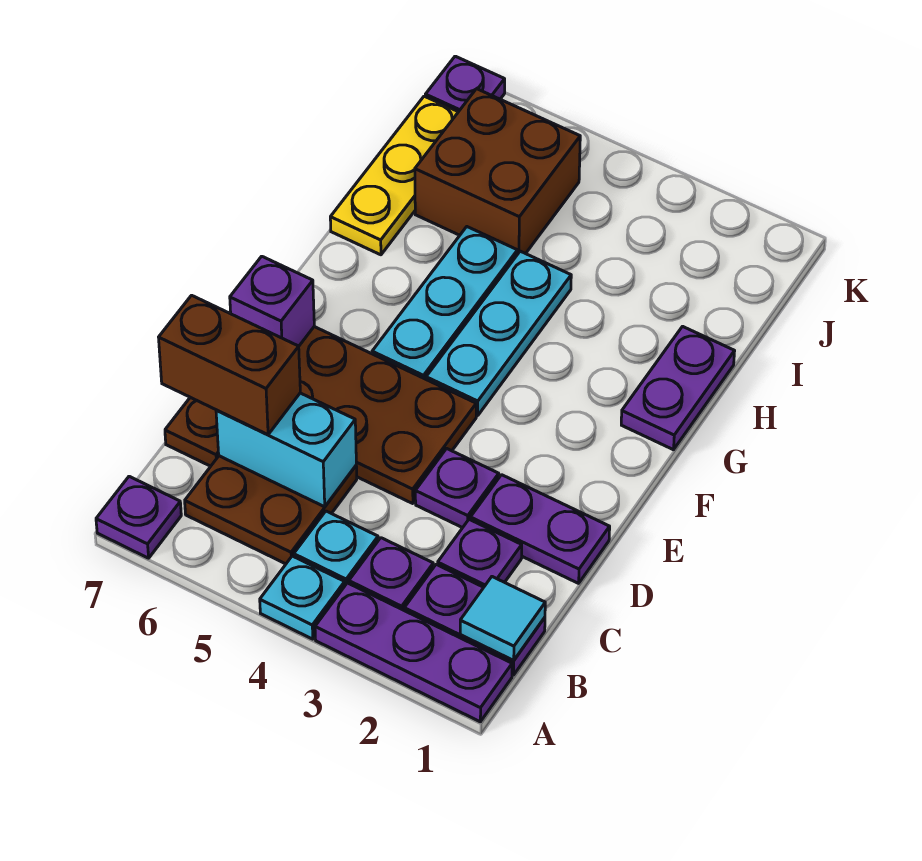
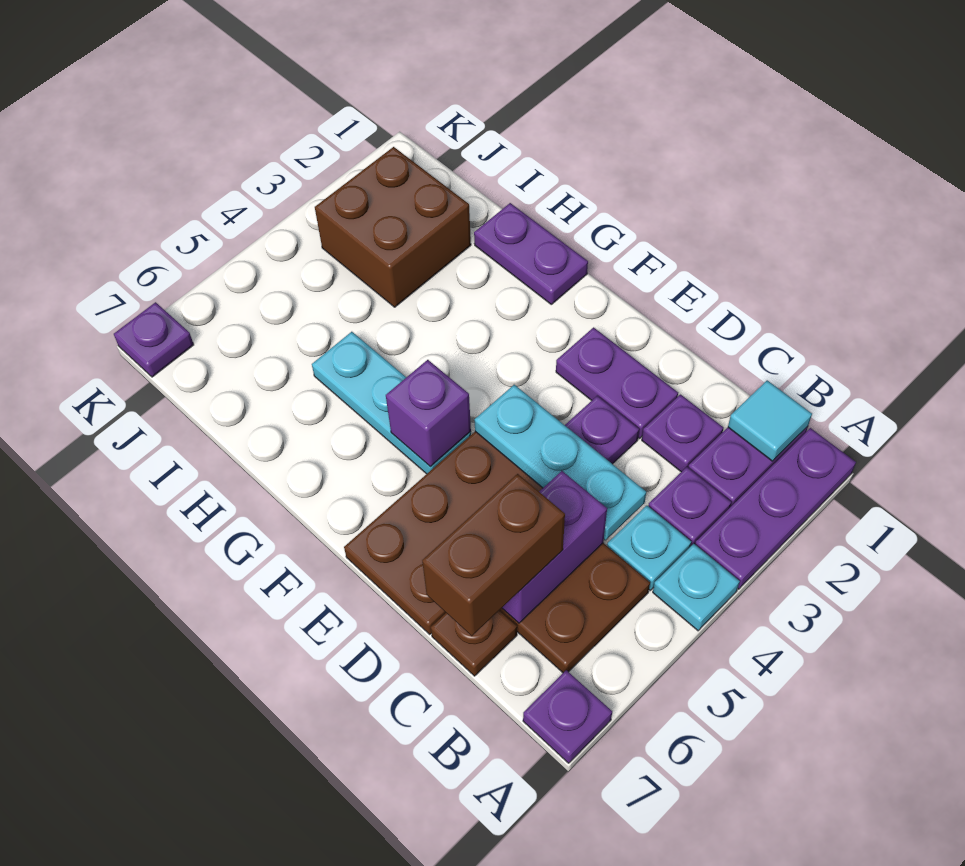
cyan brick C5:C6 level 2 -> purple brick C5:C6 level 2
purple plate D1:D2 level 1 -> purple plate D2:E2 level 1
purple brick E7 level 2 -> purple brick F5 level 2
cyan plate F4:H4 level 1 -> cyan plate C4:E4 level 2
yellow plate H7:J7 level 1 -> none
brown brick I5:J6 level 1 -> brown brick I2:J3 level 1

